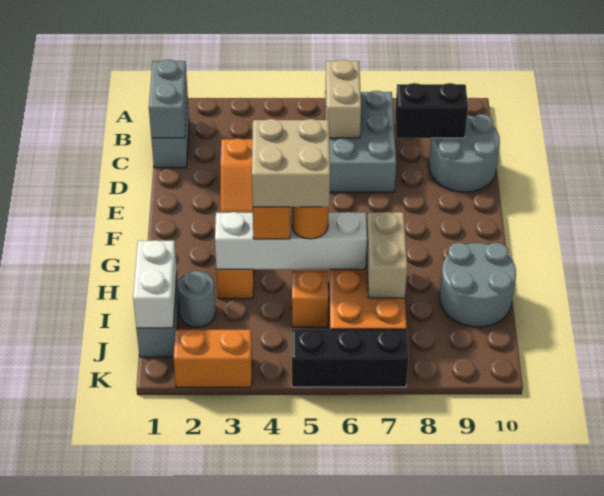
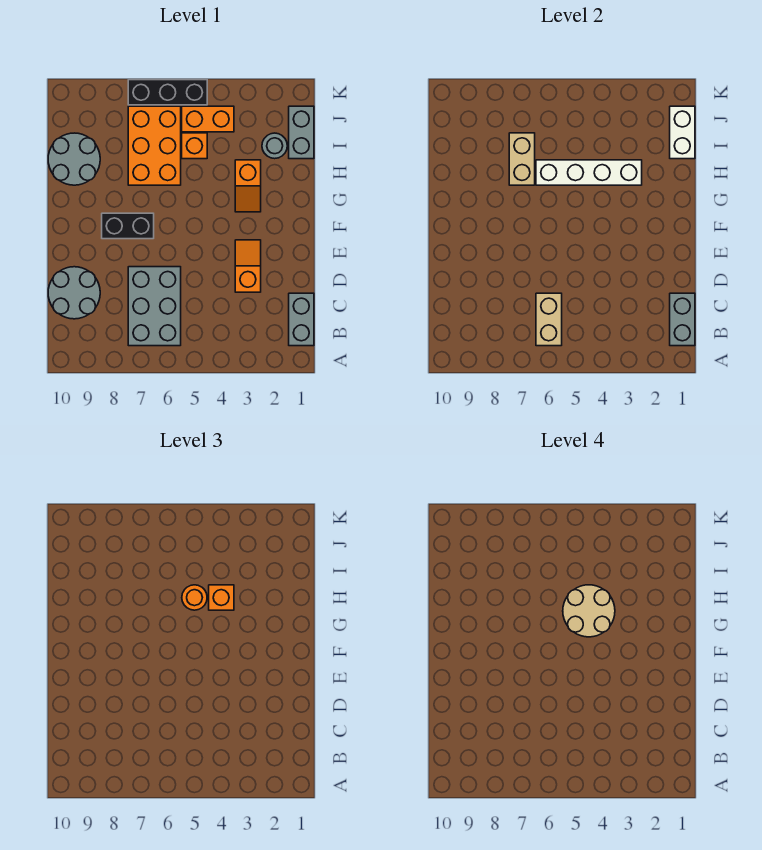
black brick C8:C9 level 2 -> black brick F7:F8 level 1
tan brick G4:H5 level 4 -> tan round brick G4:H5 level 4
orange brick K2:K3 level 1 -> orange brick J4:J5 level 1

